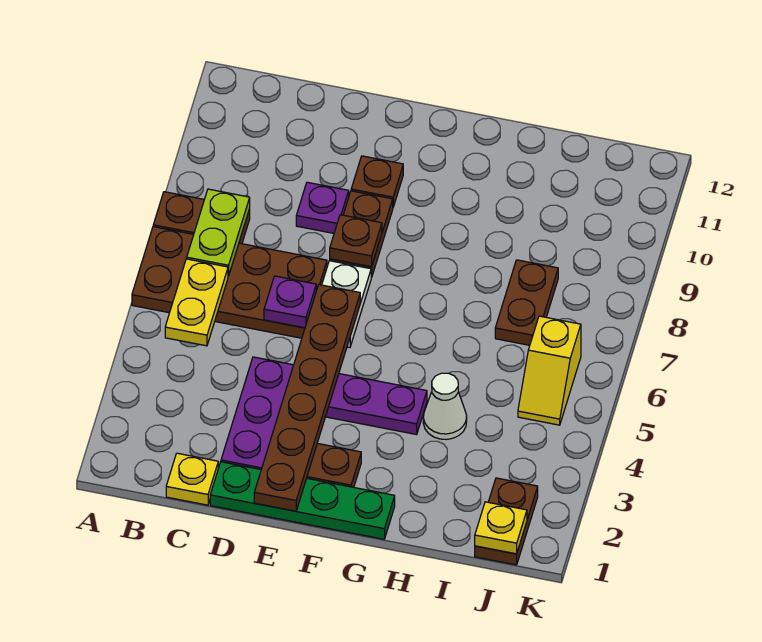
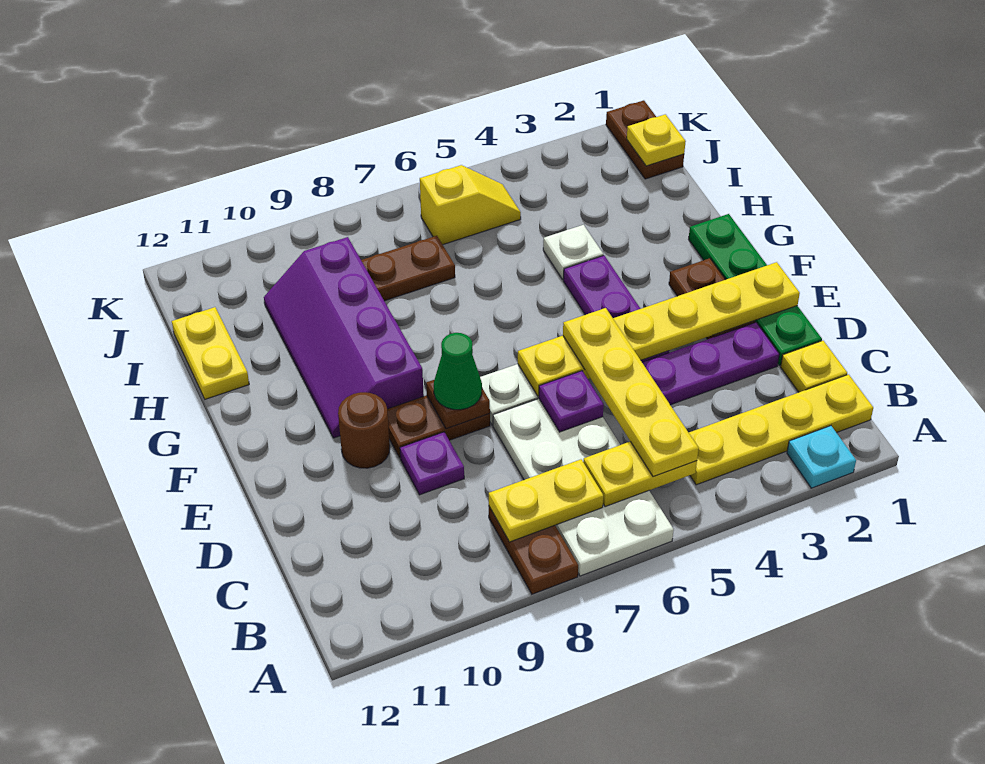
none -> cyan plate A2 level 1
brown plate A6:D7 level 1 -> white plate A6:D7 level 1
none -> yellow plate B1:B4 level 1
none -> yellow plate B5:E5 level 3
lime plate B7:B8 level 2 -> yellow plate B7:B8 level 2
brown plate E1:E6 level 2 -> yellow plate E1:E6 level 2
none -> green cone E8 level 3
brown plate E10 level 1 -> brown round brick E10 level 1
none -> purple slope F9:I10 level 1 top 9
white cone H4 level 1 -> white plate H4 level 1
none -> yellow plate H12:I12 level 1
brown plate J1:J2 level 1 -> brown plate J1:K1 level 1

